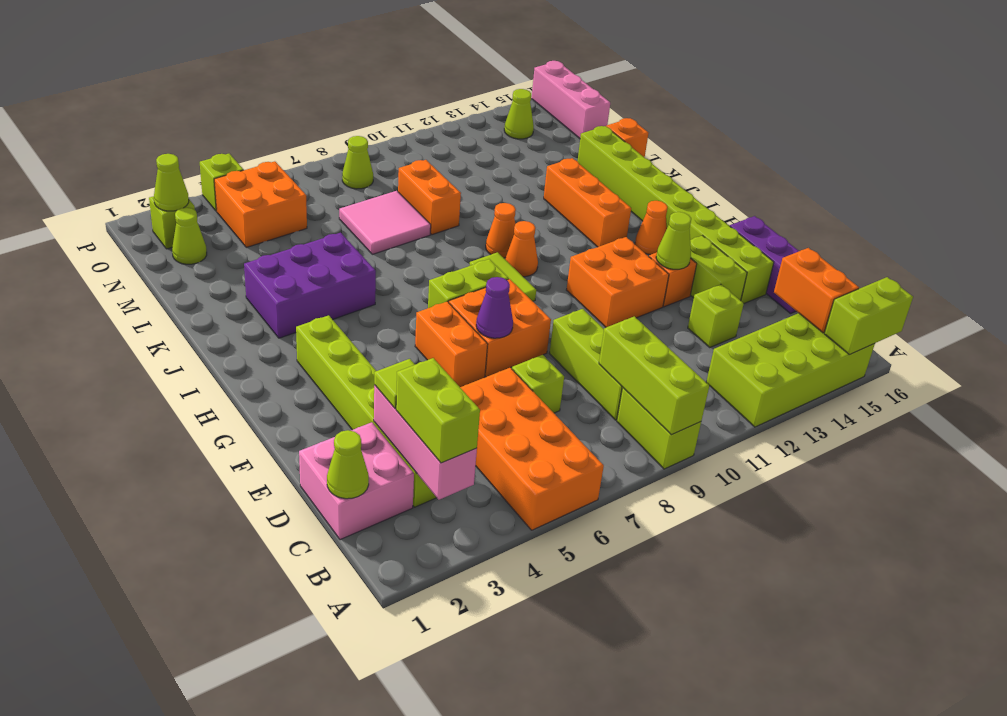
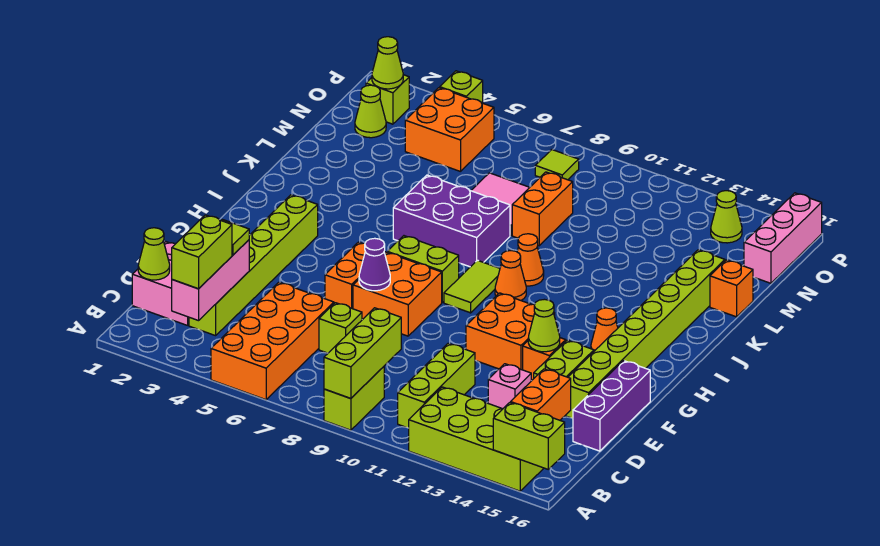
lime brick C9:E9 level 1 -> lime brick B11:D11 level 1
lime brick D13 level 1 -> pink brick D13 level 1
orange brick I13:K13 level 1 -> none
purple brick J3:K5 level 1 -> purple brick J6:K8 level 1
lime cone O8 level 1 -> lime tile O8 level 1

